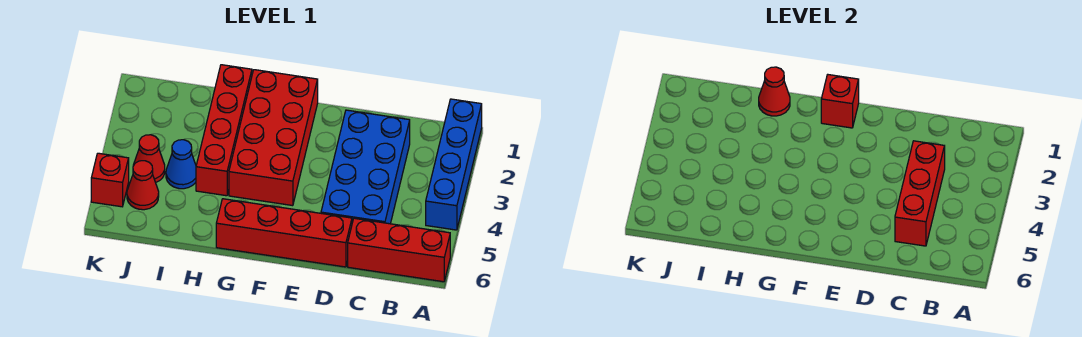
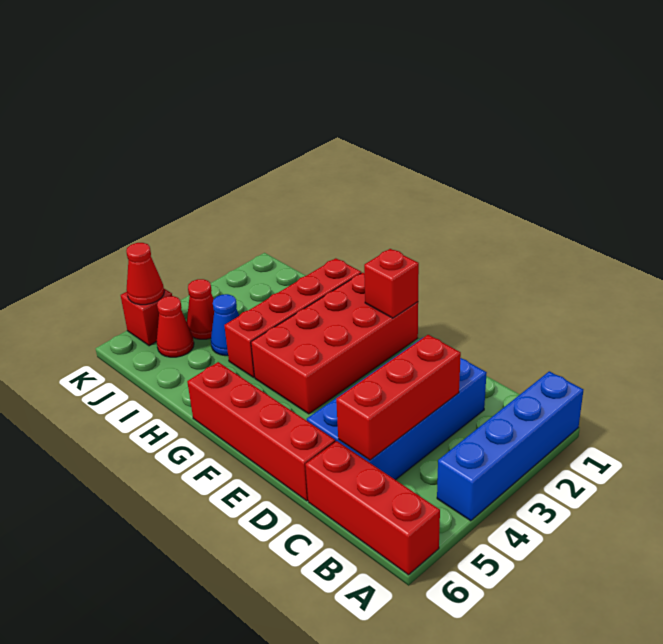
red cone H1 level 2 -> red cone K5 level 2

